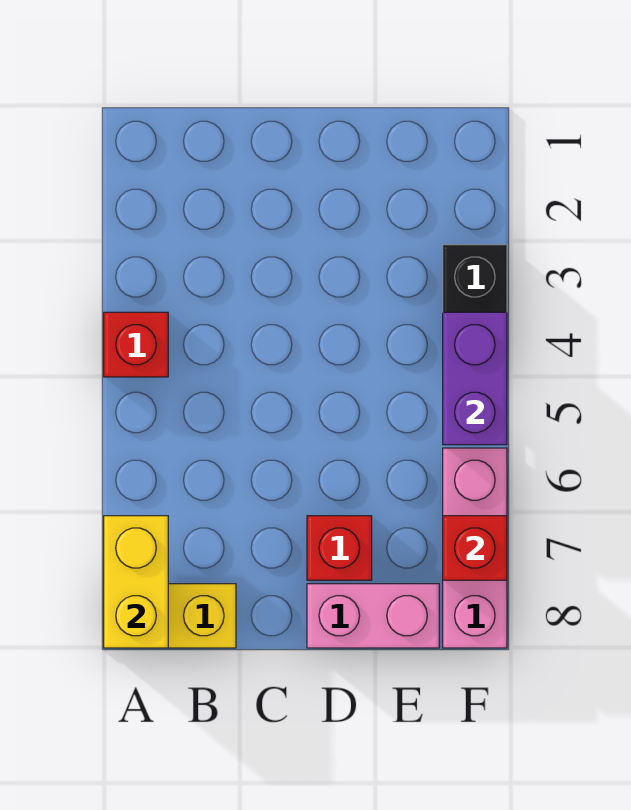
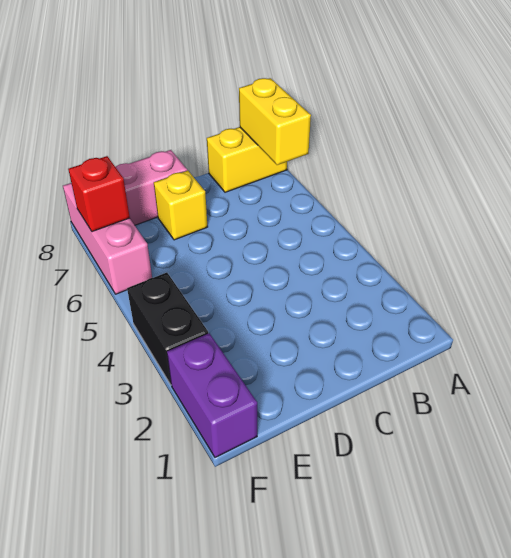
red brick A4 level 1 -> none
red brick D7 level 1 -> yellow brick D7 level 1
purple brick F4:F5 level 2 -> purple brick F1:F2 level 1

